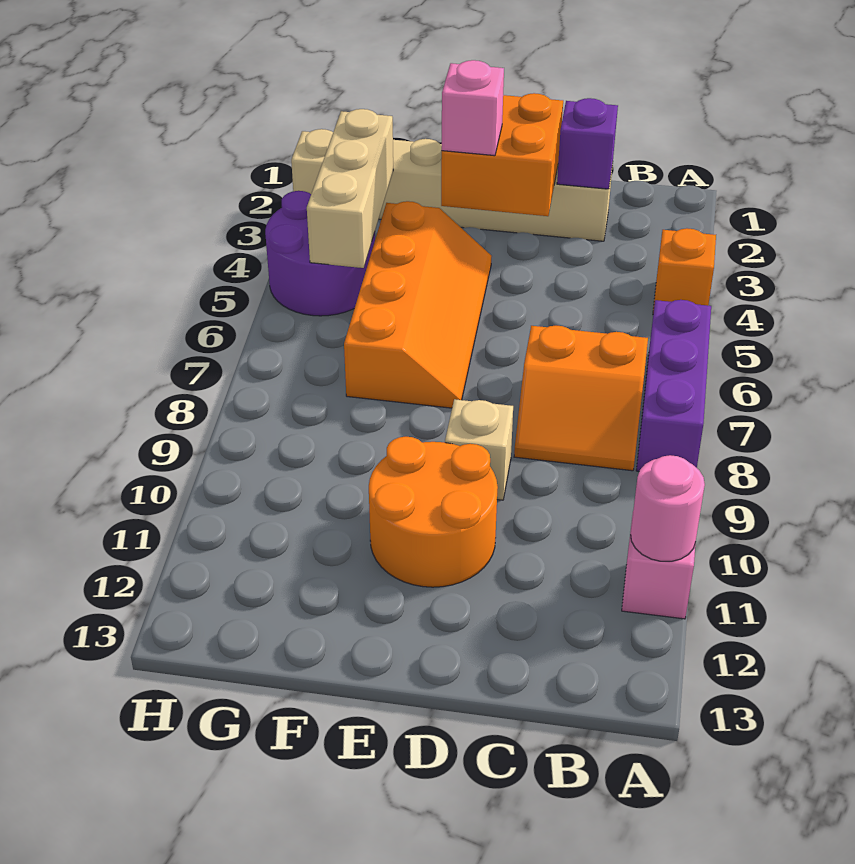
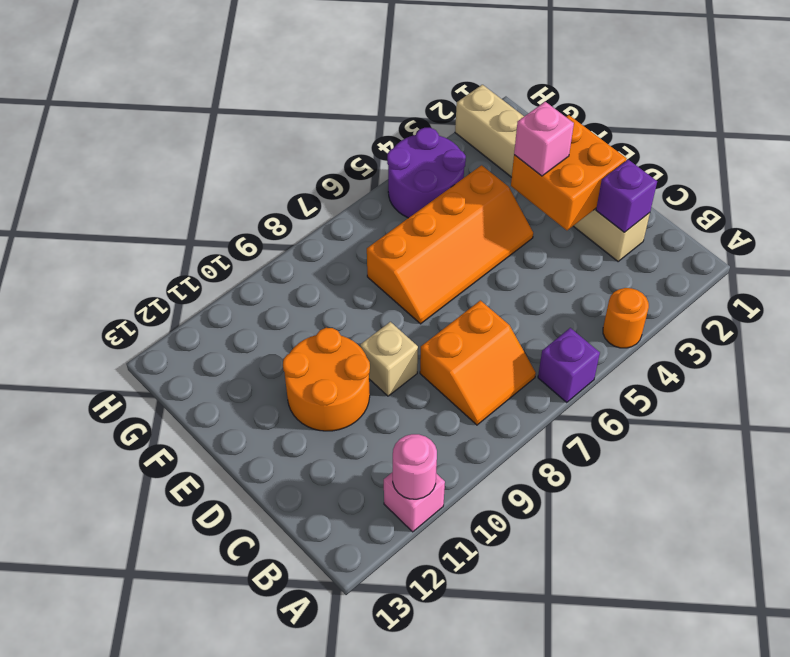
orange brick A4 level 1 -> orange round brick A4 level 1
purple brick A6:A8 level 1 -> purple brick A6 level 1
orange slope B7:C8 level 1 top 7 -> orange slope B7:C8 level 1 top C
tan brick G3:G5 level 2 -> none

